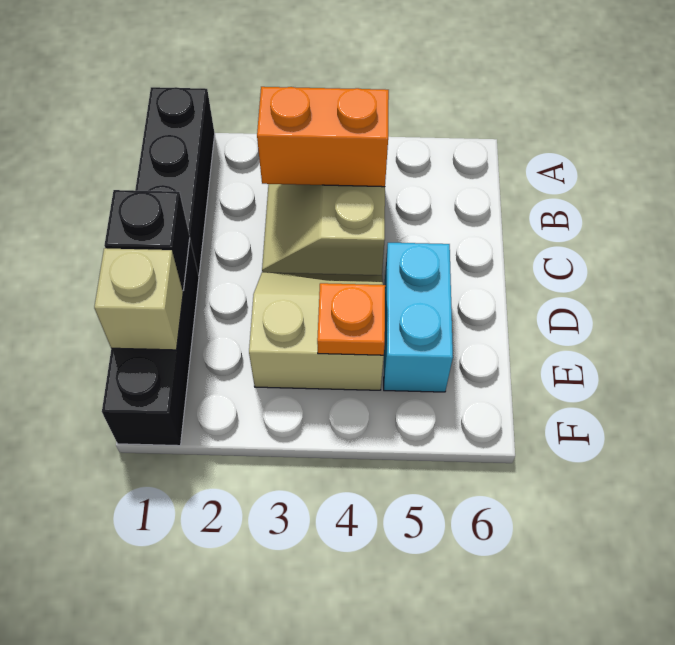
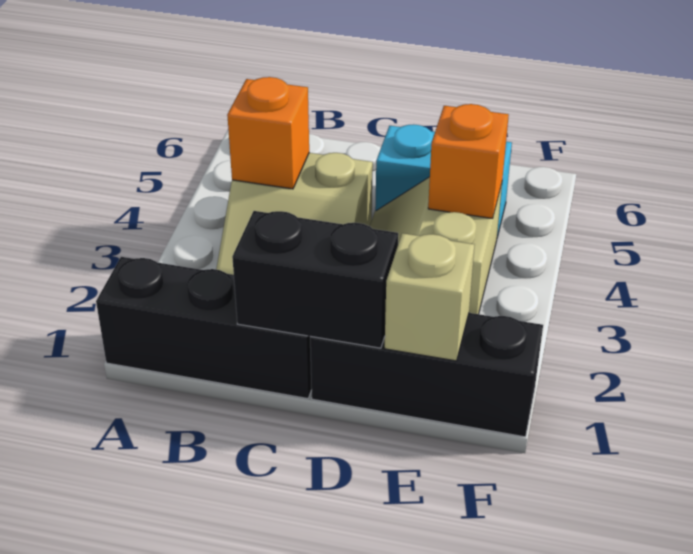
orange brick B3:B4 level 2 -> orange brick B4 level 2
black brick D1 level 2 -> black brick C1:D1 level 2
orange plate E4 level 2 -> orange brick E4 level 2

